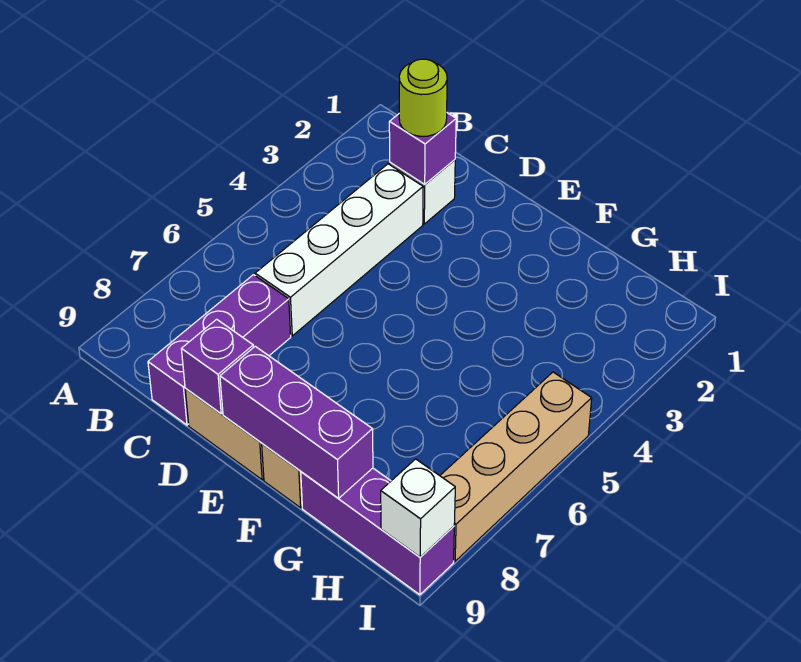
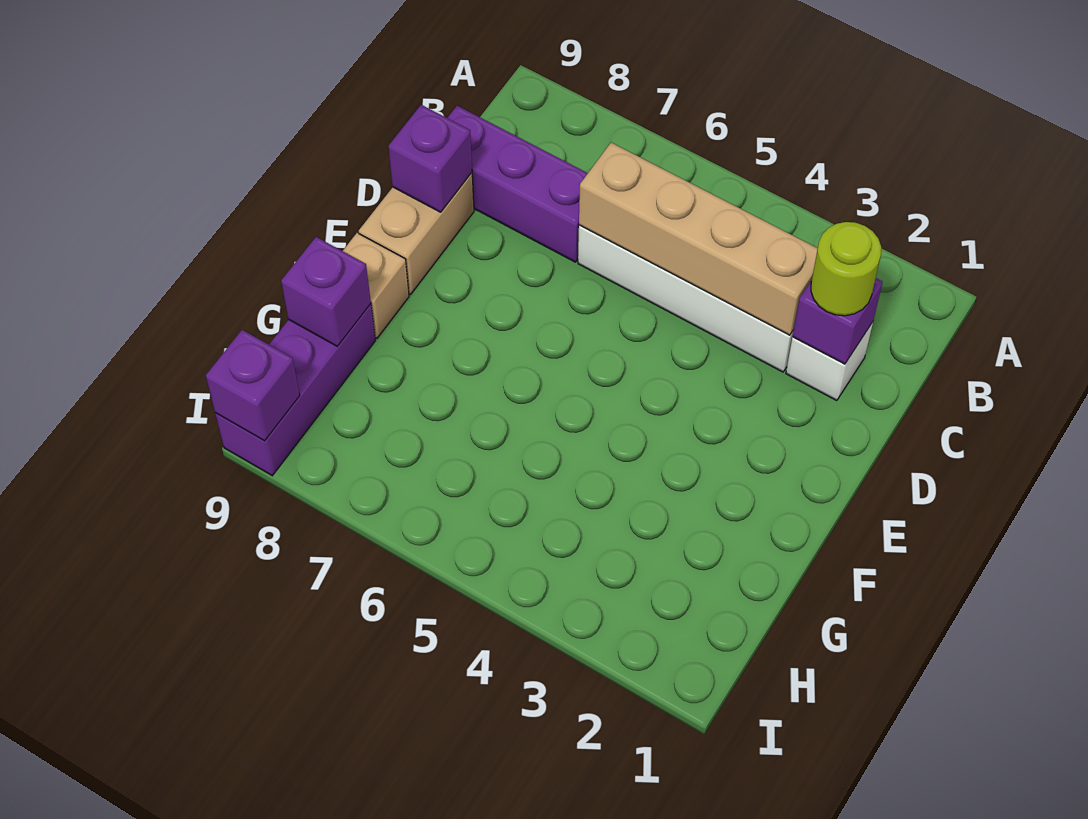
purple brick E9:G9 level 2 -> purple brick G9 level 2
tan brick I5:I8 level 1 -> tan brick C3:C6 level 2
white brick I9 level 2 -> purple brick I9 level 2

